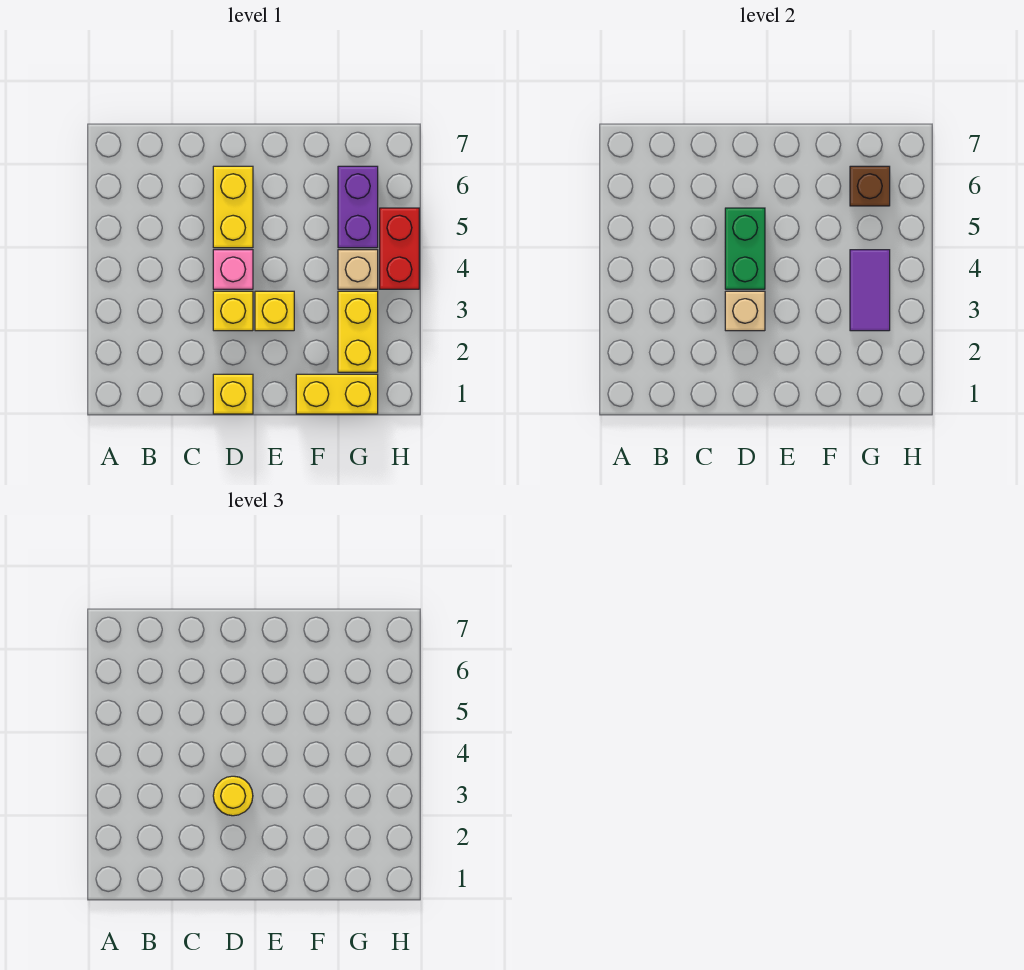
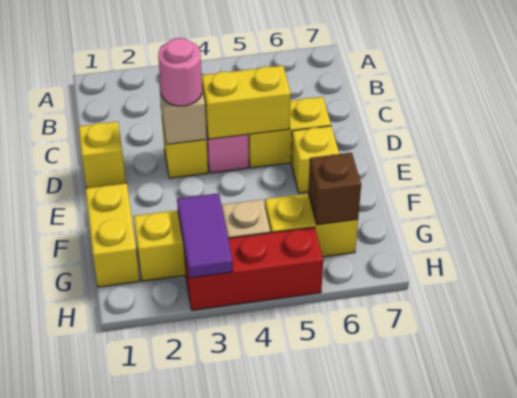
yellow round brick D3 level 3 -> pink round brick D3 level 3
green brick D4:D5 level 2 -> yellow brick D4:D5 level 2
yellow brick E3 level 1 -> yellow brick E6 level 1
purple tile G3:G4 level 2 -> purple tile G3:H3 level 2
purple brick G5:G6 level 1 -> yellow brick G5:G6 level 1
red brick H4:H5 level 1 -> red brick H3:H5 level 1

